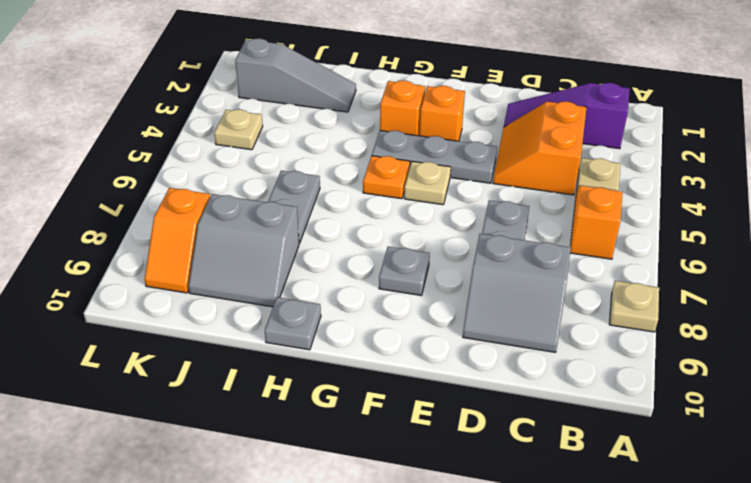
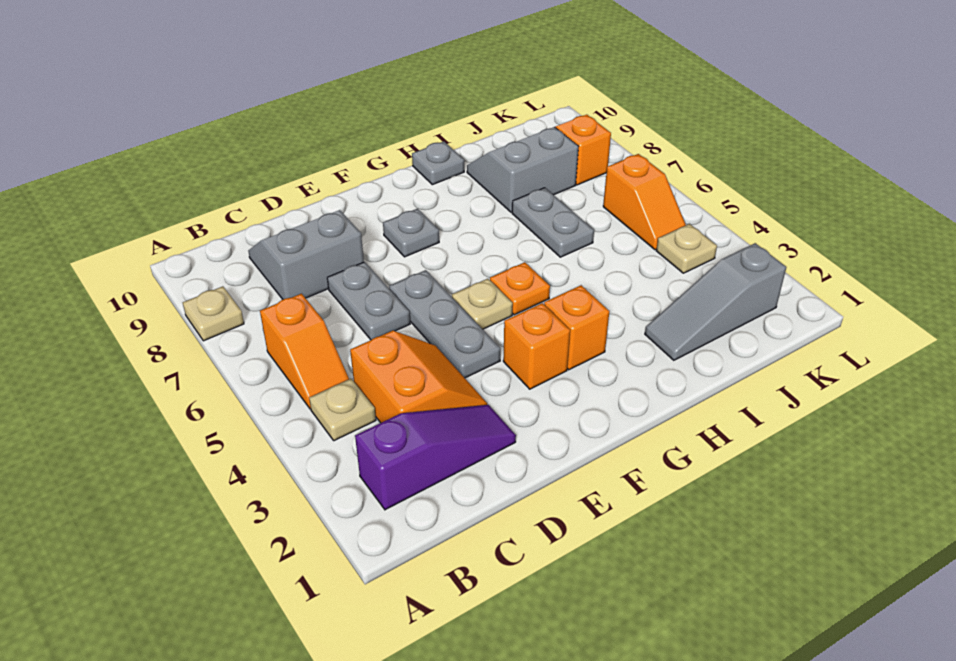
grey plate E4:G4 level 1 -> grey plate E4:E6 level 1
none -> orange slope K5:K6 level 1 top 6

